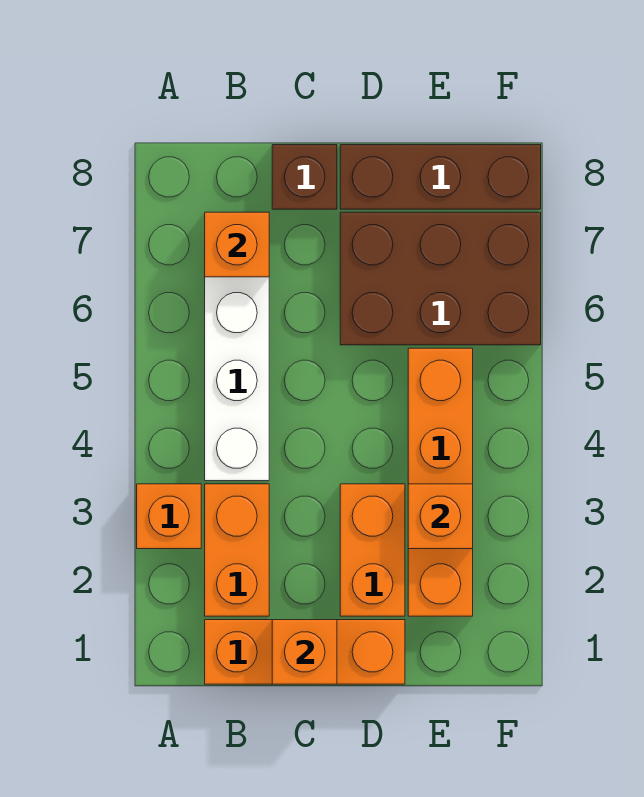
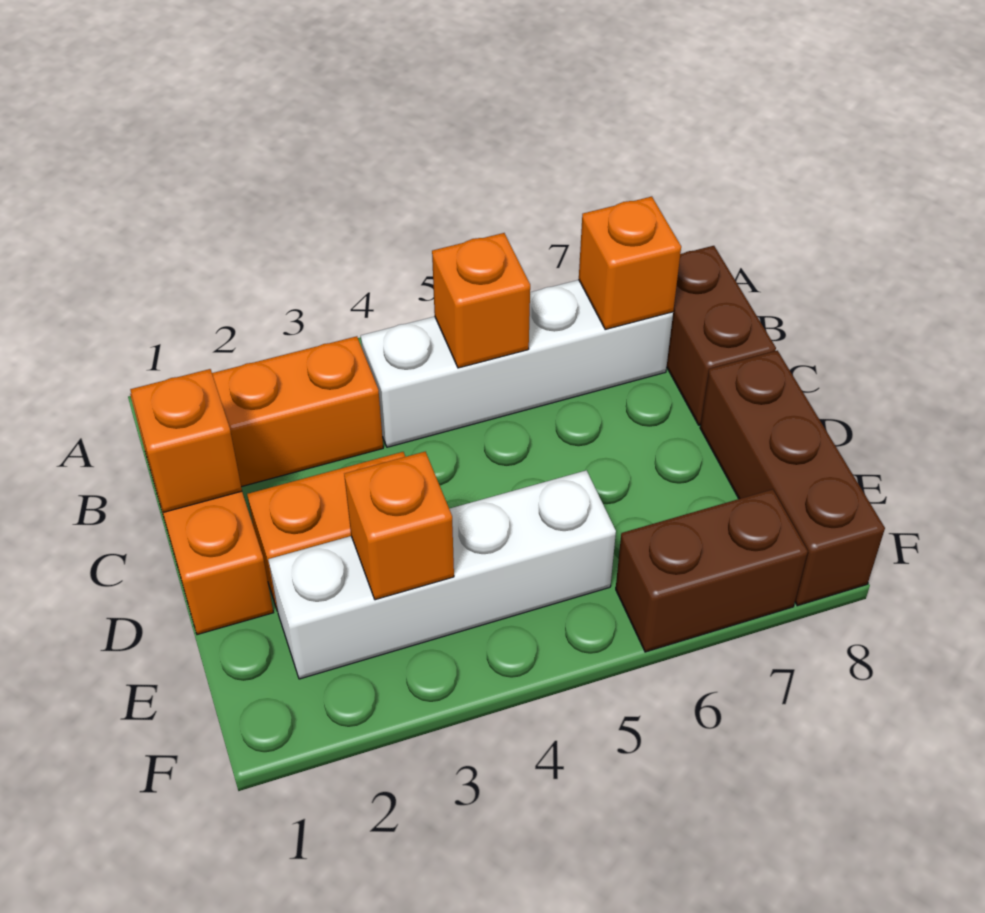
orange brick A3 level 1 -> orange brick B5 level 2
brown brick C8 level 1 -> brown brick B8:C8 level 1
brown brick D6:F7 level 1 -> brown brick F6:F7 level 1
orange brick E2:E5 level 1 -> white brick E2:E5 level 1

